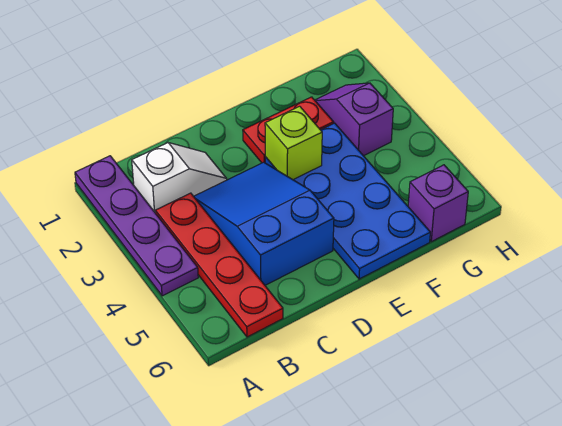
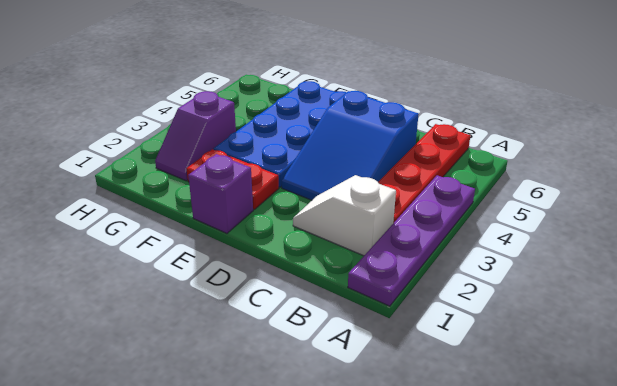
lime brick E3 level 2 -> none
purple brick G6 level 1 -> purple brick E1 level 1

